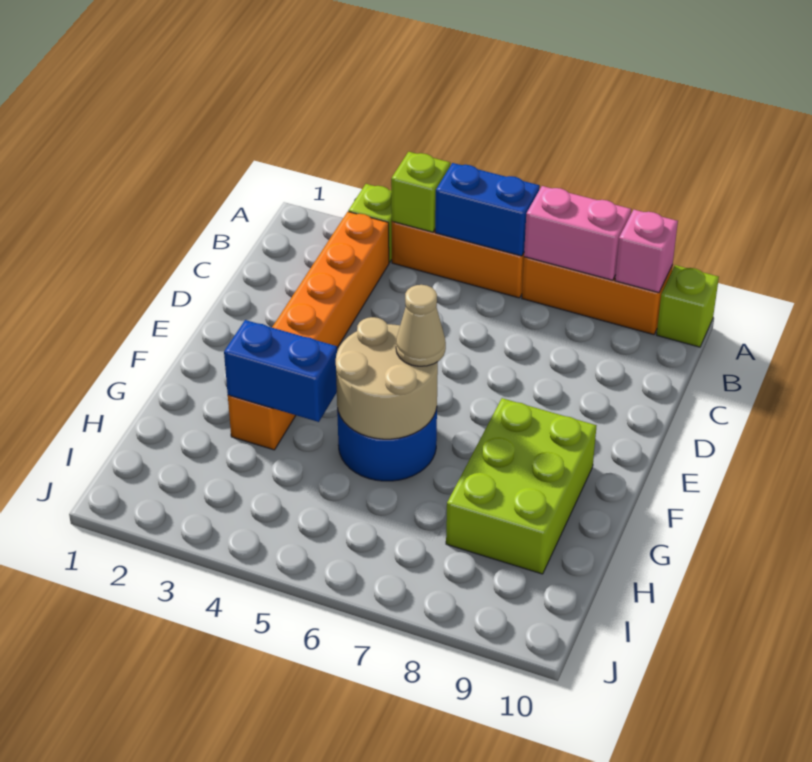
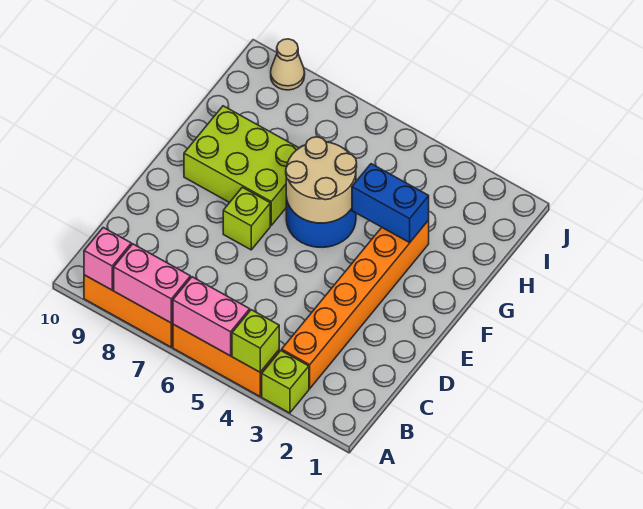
blue brick A5:A6 level 2 -> pink brick A5:A6 level 2
lime brick A10 level 1 -> lime brick E7 level 1
tan cone F6 level 3 -> tan cone J9 level 1
lime brick F8:H9 level 1 -> lime brick F7:G9 level 1

